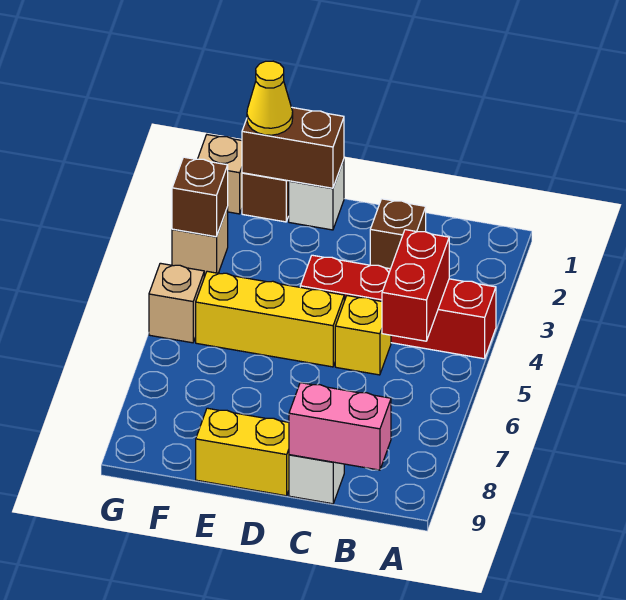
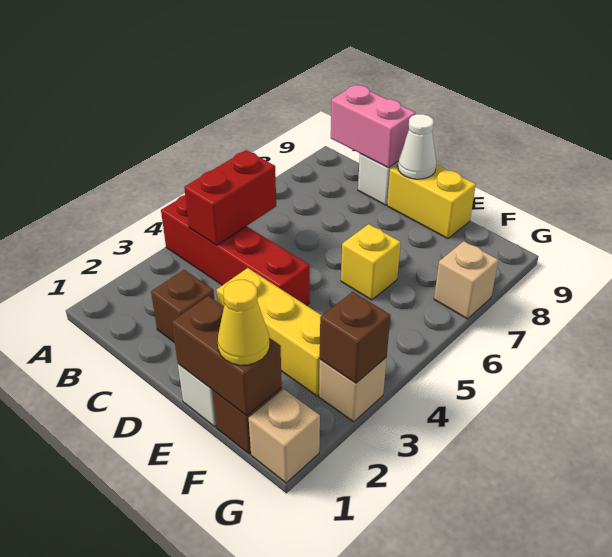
yellow brick C5 level 1 -> yellow brick E6 level 1
yellow brick D5:F5 level 1 -> yellow brick D3:F3 level 1
none -> white cone D9 level 2
tan brick G5 level 1 -> tan brick G7 level 1

